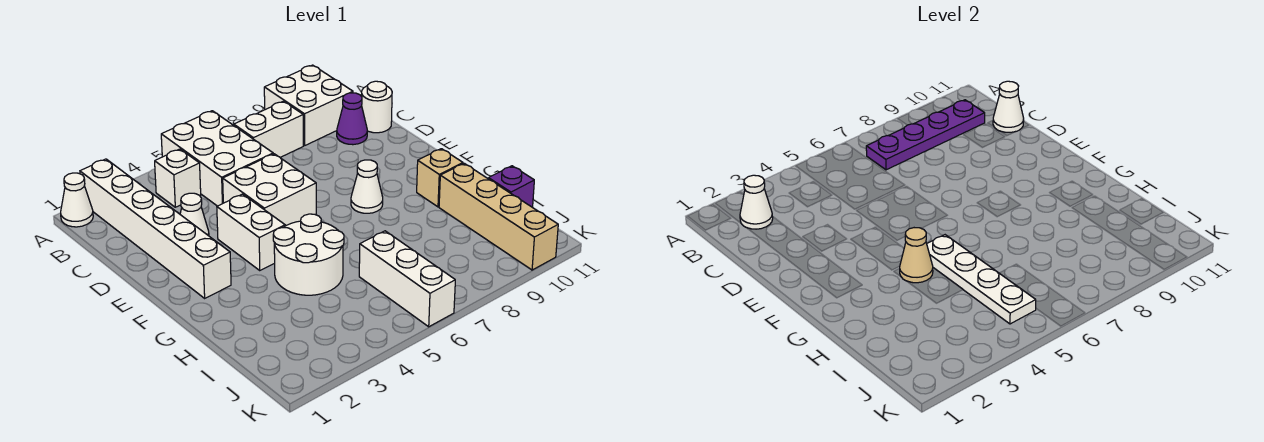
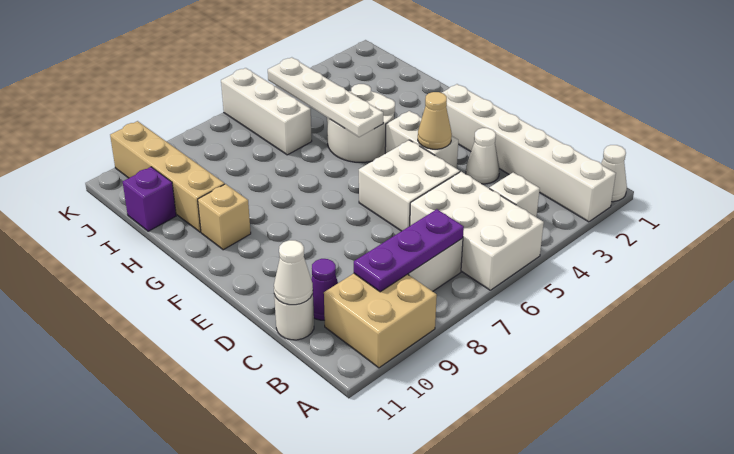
white brick A9:B10 level 1 -> tan brick A9:B10 level 1
white cone B2 level 2 -> none
purple plate B7:B10 level 2 -> purple plate B7:B9 level 2
white cone F8 level 1 -> none
tan cone G4 level 2 -> tan cone E4 level 2

